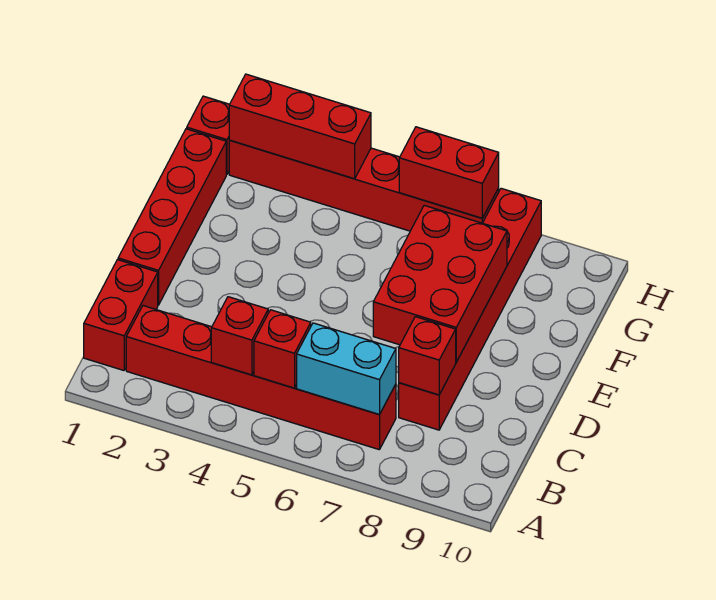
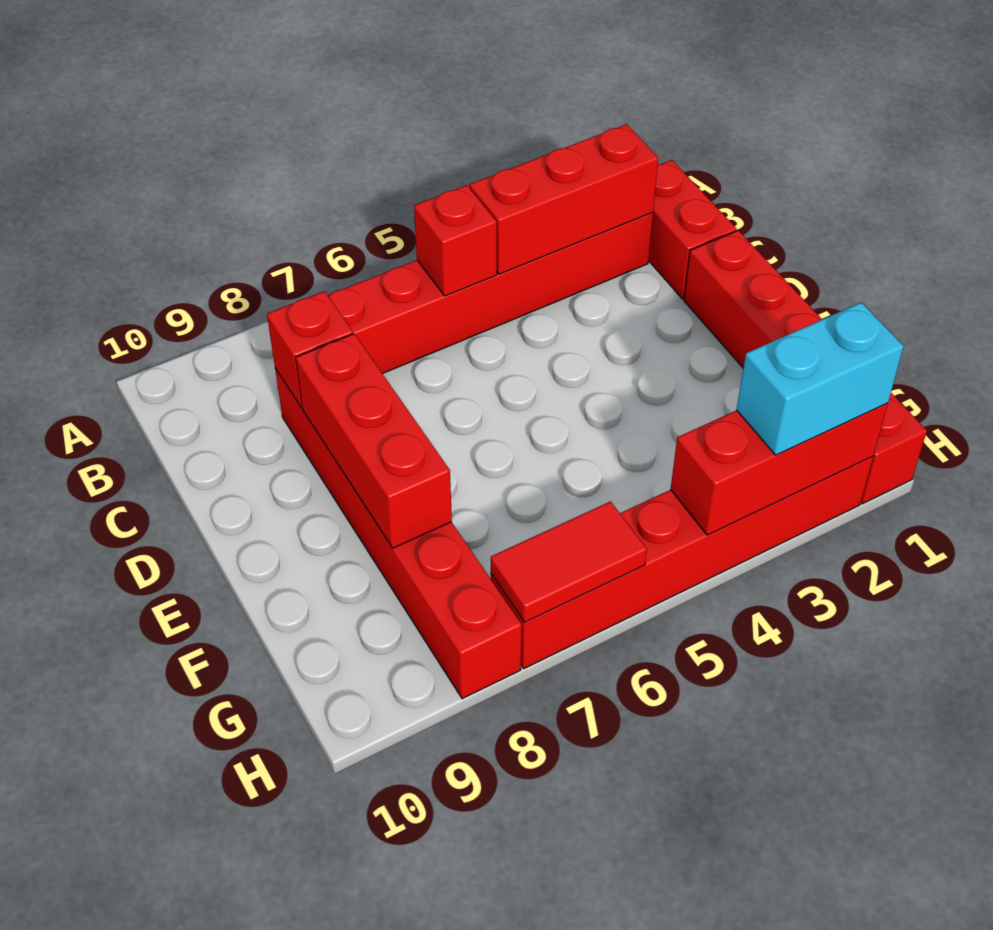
red brick B4 level 2 -> red brick B2:B4 level 2
cyan brick B6:B7 level 2 -> cyan brick H2:H3 level 3
red brick D7:F8 level 2 -> red brick D8:F8 level 2
red brick H6:H7 level 2 -> red tile H6:H7 level 2

